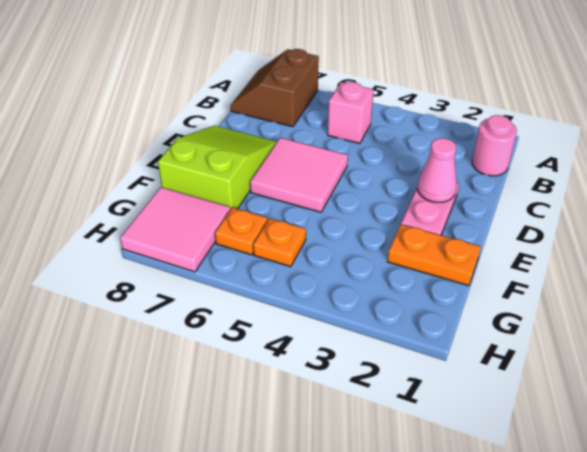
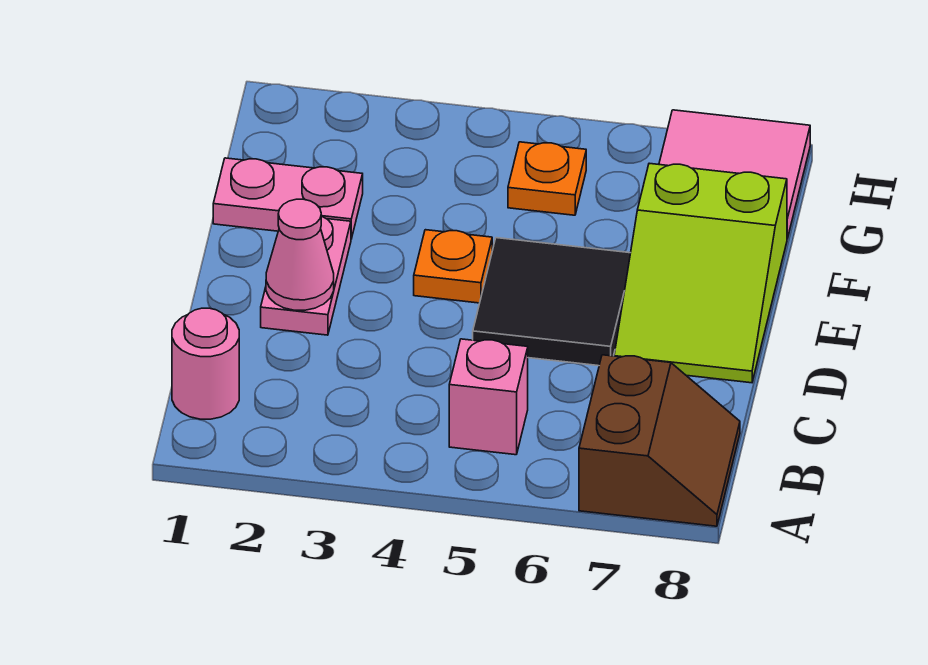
pink tile D5:E6 level 1 -> black tile D5:E6 level 1
orange plate F1:F2 level 1 -> pink plate F1:F2 level 1
orange plate G6 level 1 -> orange plate E4 level 1

